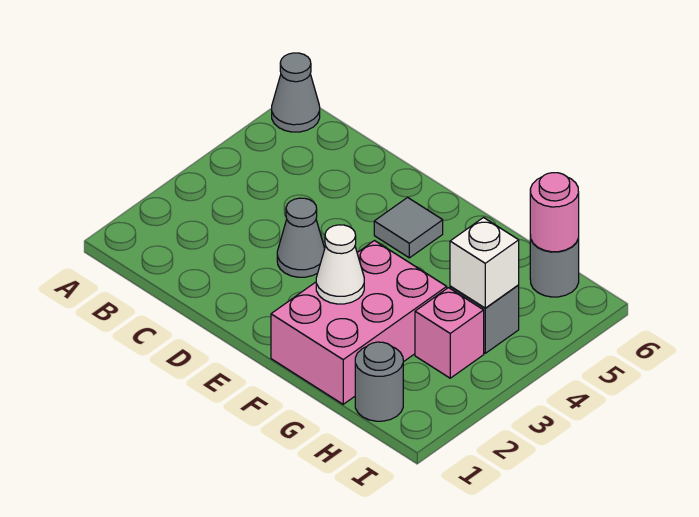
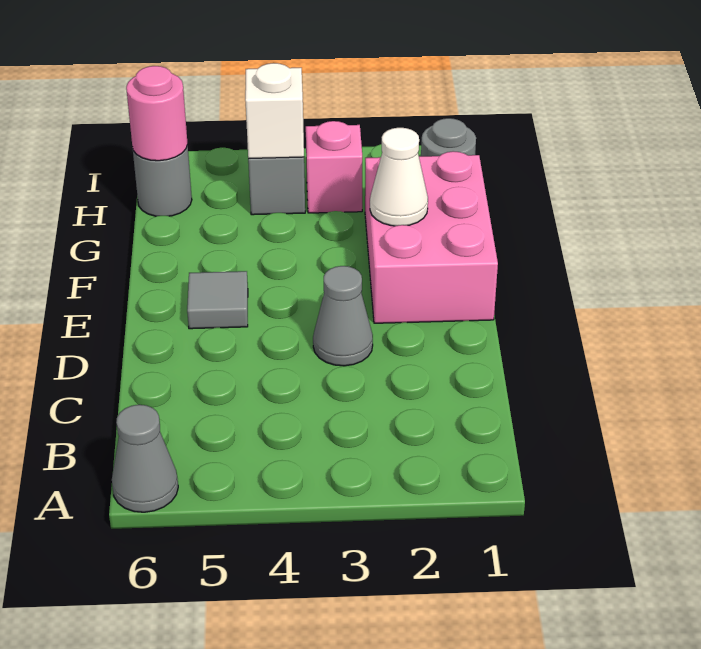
pink brick F1:G3 level 1 -> pink brick E1:G2 level 1

